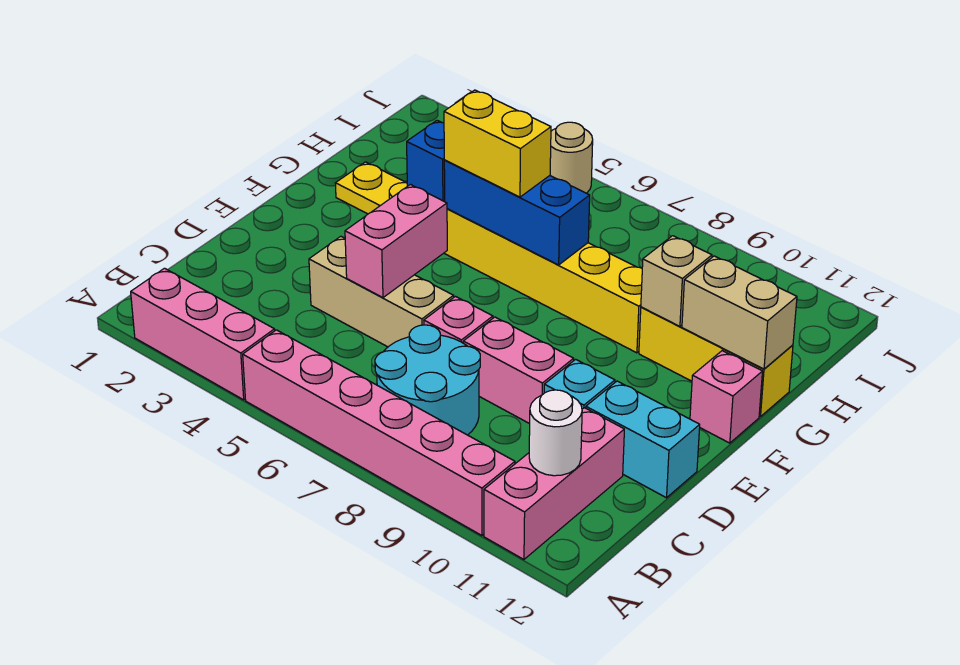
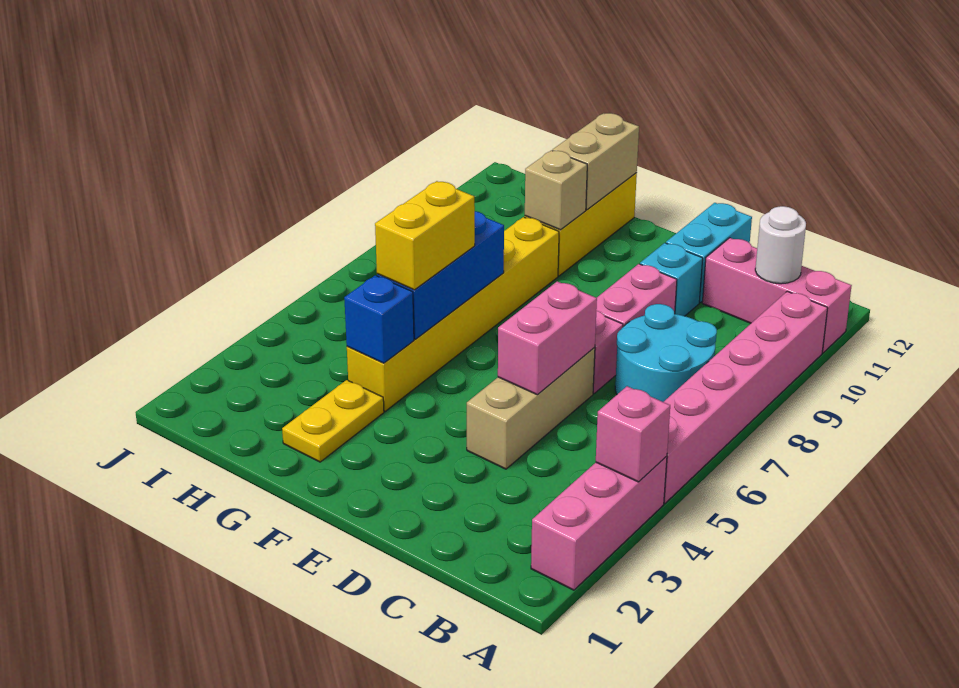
pink brick D5:E5 level 2 -> pink brick D5:D6 level 2
pink brick F12 level 1 -> pink brick A4 level 2
tan round brick J5 level 1 -> none

